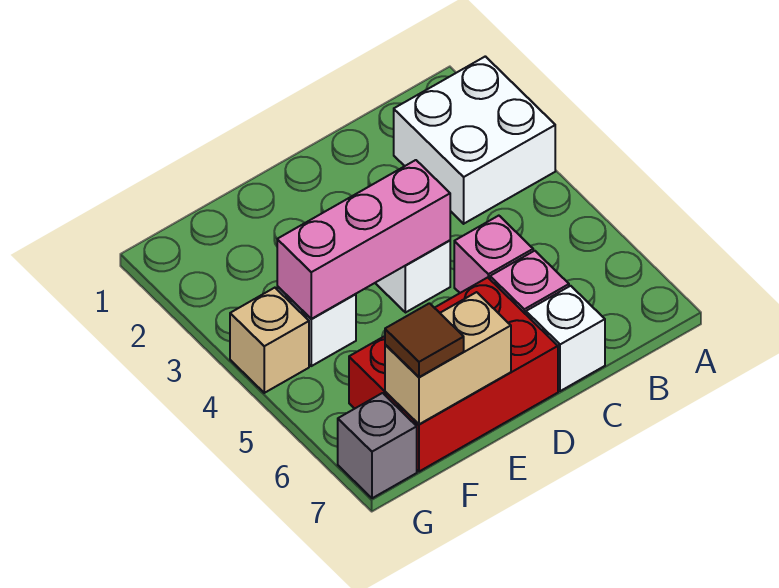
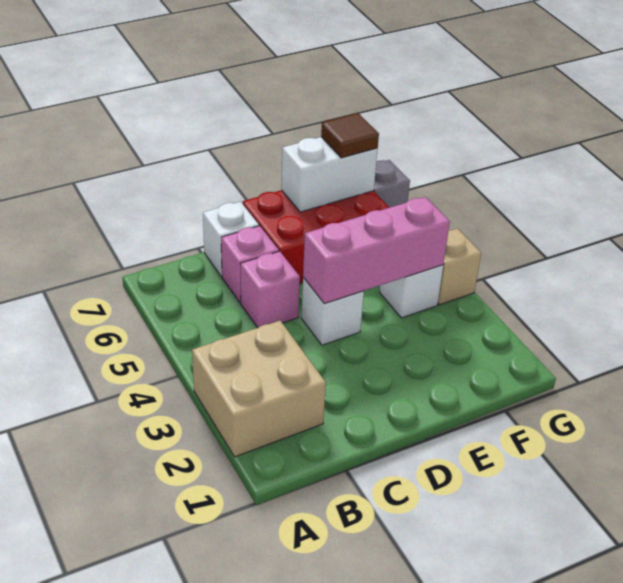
white brick A2:B3 level 1 -> tan brick A2:B3 level 1
tan brick E7:F7 level 2 -> white brick E7:F7 level 2

